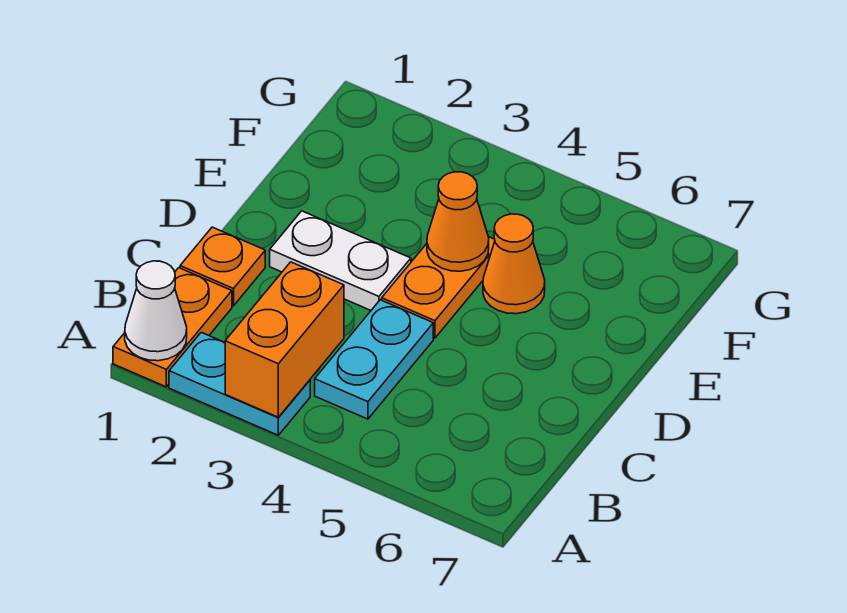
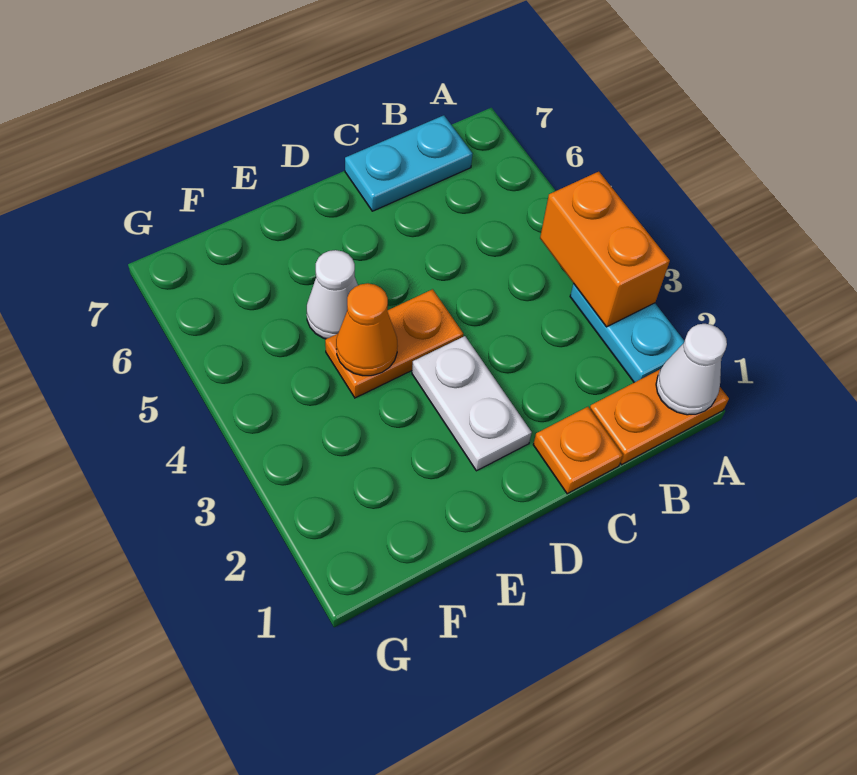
orange brick A3:B3 level 2 -> orange brick A3:A4 level 2
cyan plate B4:C4 level 1 -> cyan plate B7:C7 level 1
orange cone E5 level 1 -> white cone E5 level 1

